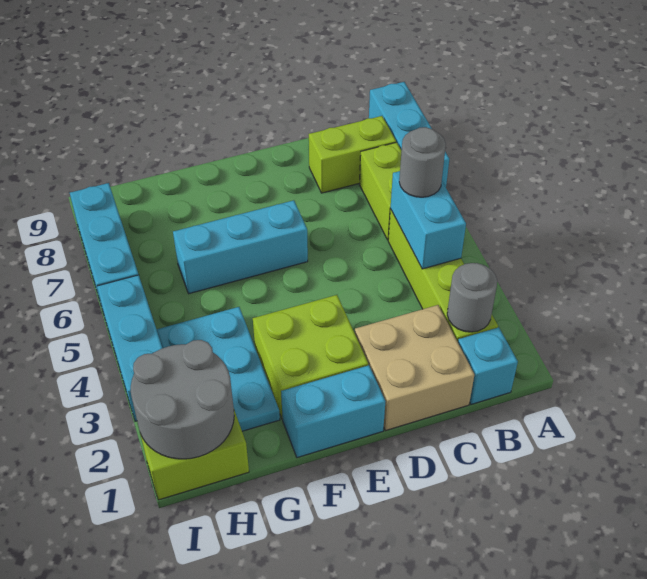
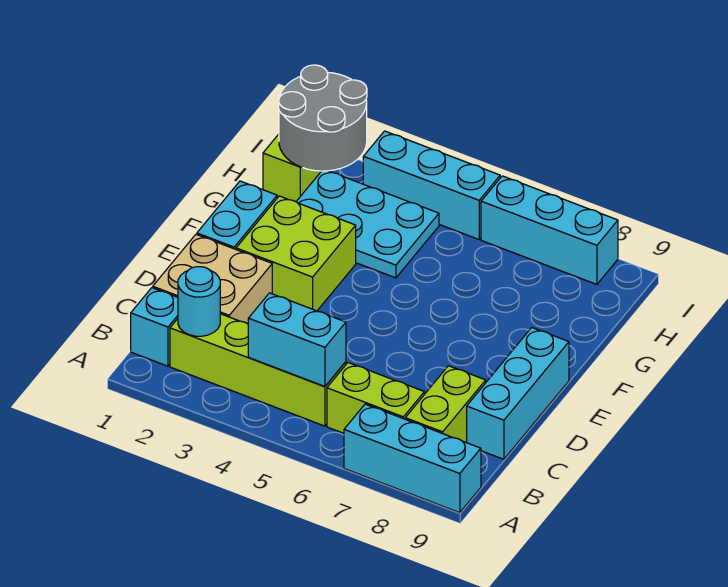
grey round brick B2 level 2 -> cyan round brick B2 level 2
grey round brick B5 level 3 -> none
cyan brick E6:G6 level 1 -> cyan brick C9:E9 level 1

